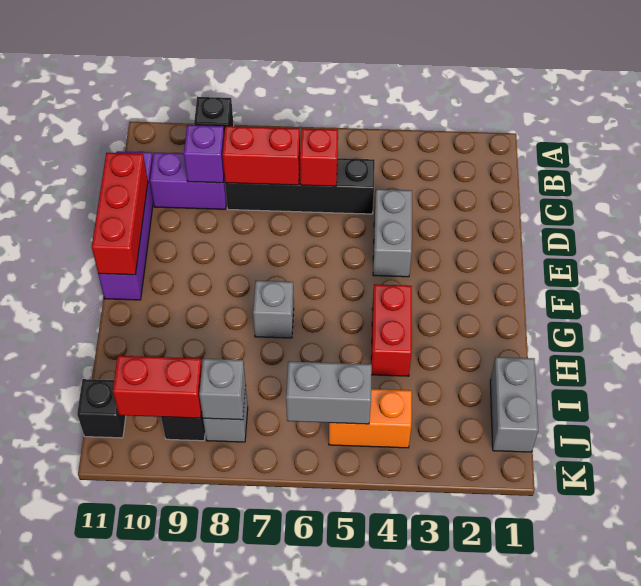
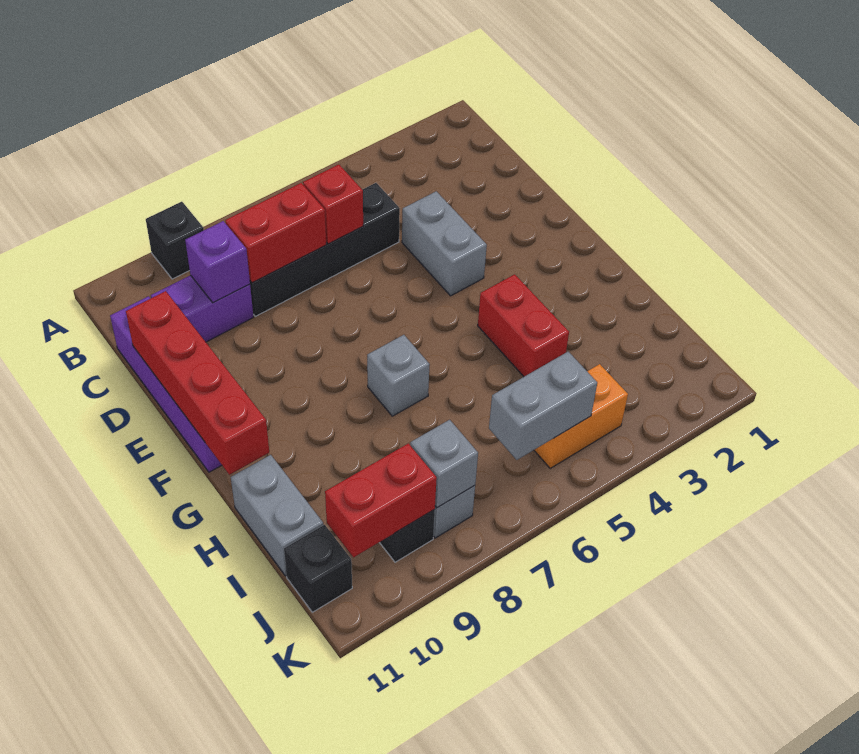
red brick D11:F11 level 2 -> red brick D11:G11 level 2
grey brick I1:J1 level 1 -> grey brick H11:I11 level 1

